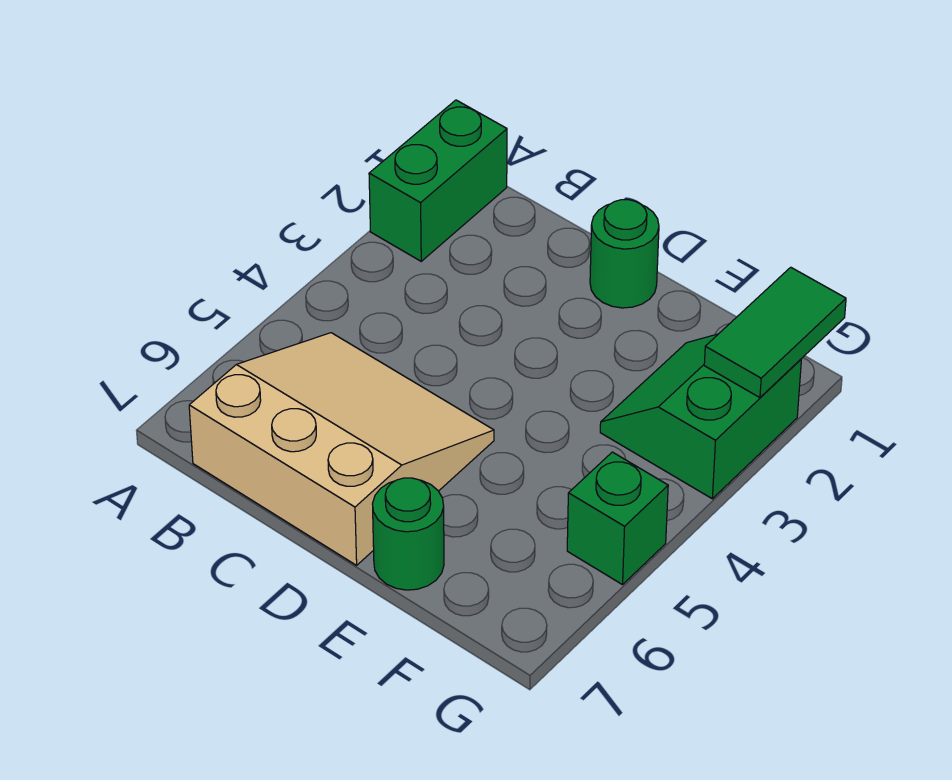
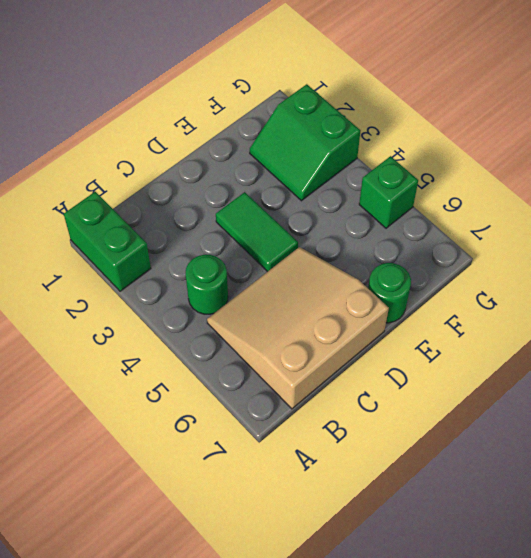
green round brick D1 level 1 -> green round brick B4 level 1
green tile G1:G2 level 2 -> green tile D3:D4 level 1

